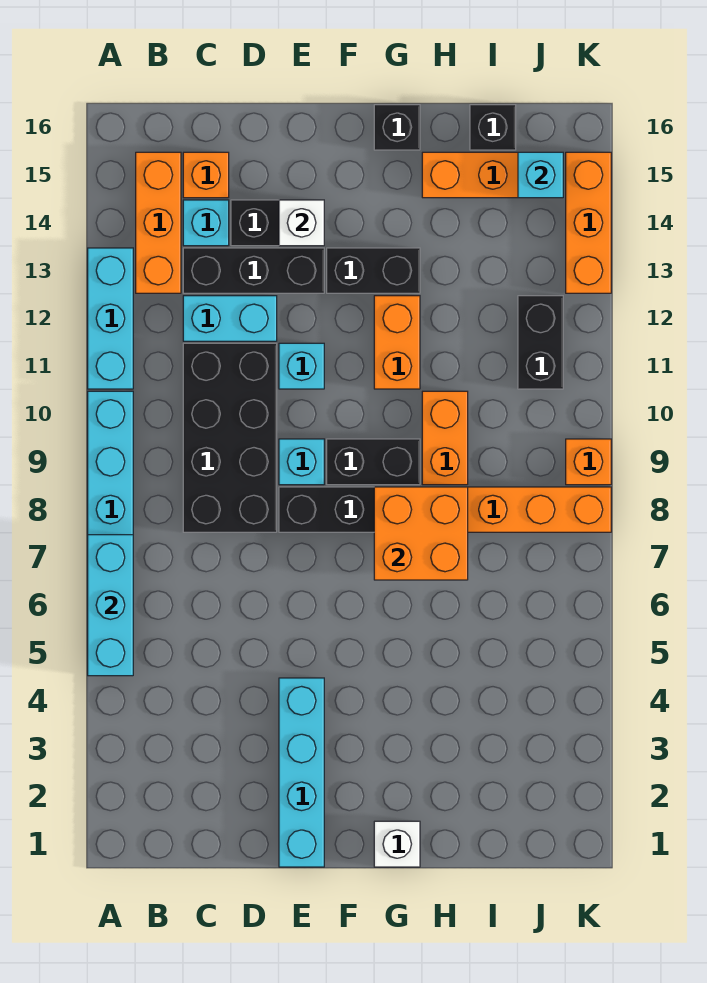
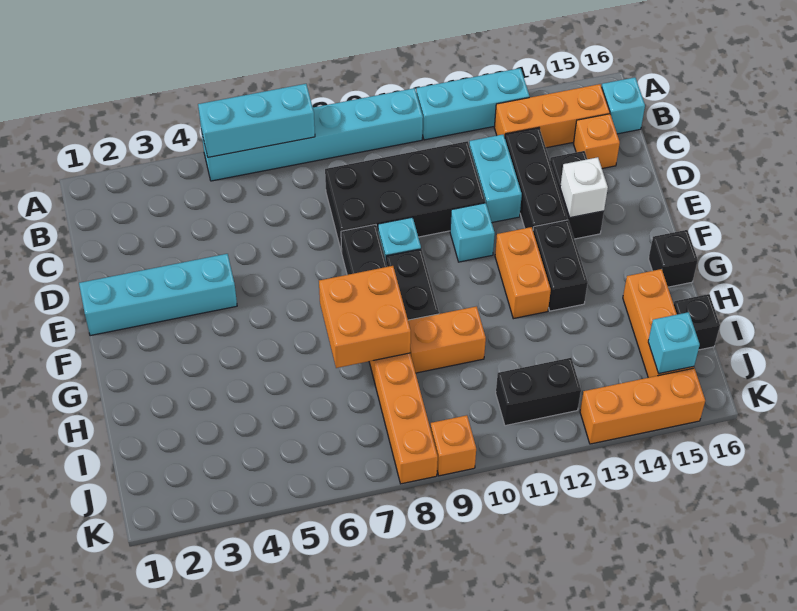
cyan brick C14 level 1 -> cyan brick B16 level 1
white brick G1 level 1 -> none
orange brick G11:G12 level 1 -> orange brick F12:G12 level 1

